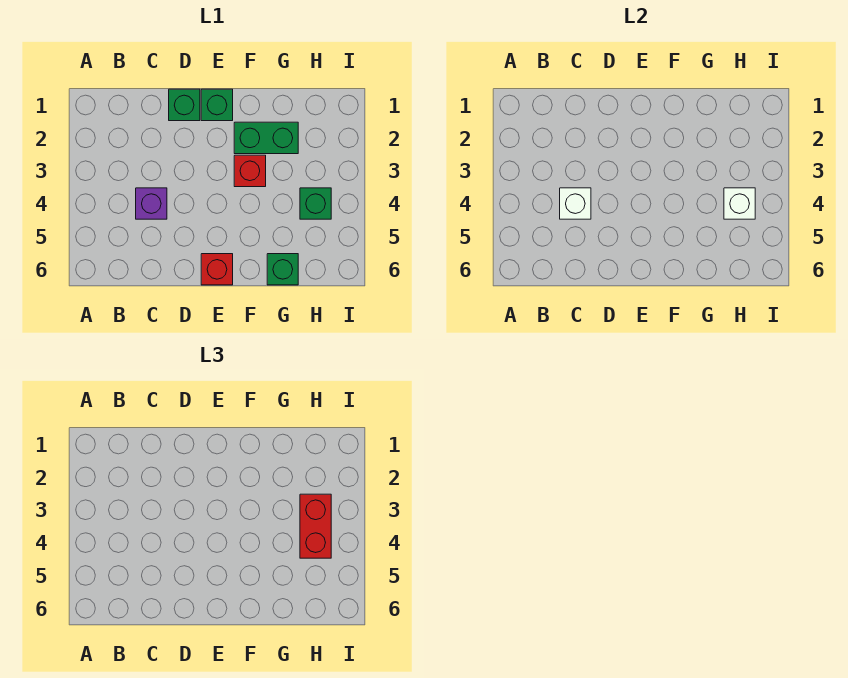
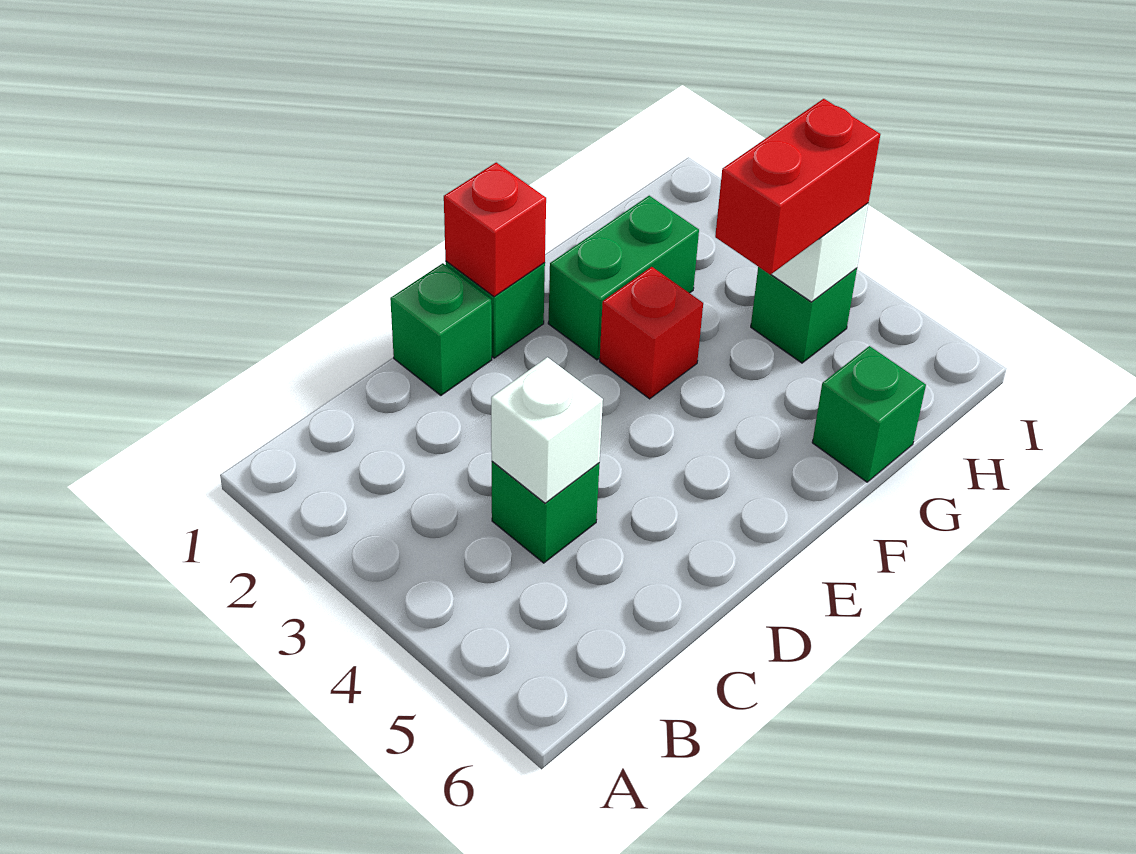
purple brick C4 level 1 -> green brick C4 level 1
red brick E6 level 1 -> red brick E1 level 2
red brick H3:H4 level 3 -> red brick G4:H4 level 3

